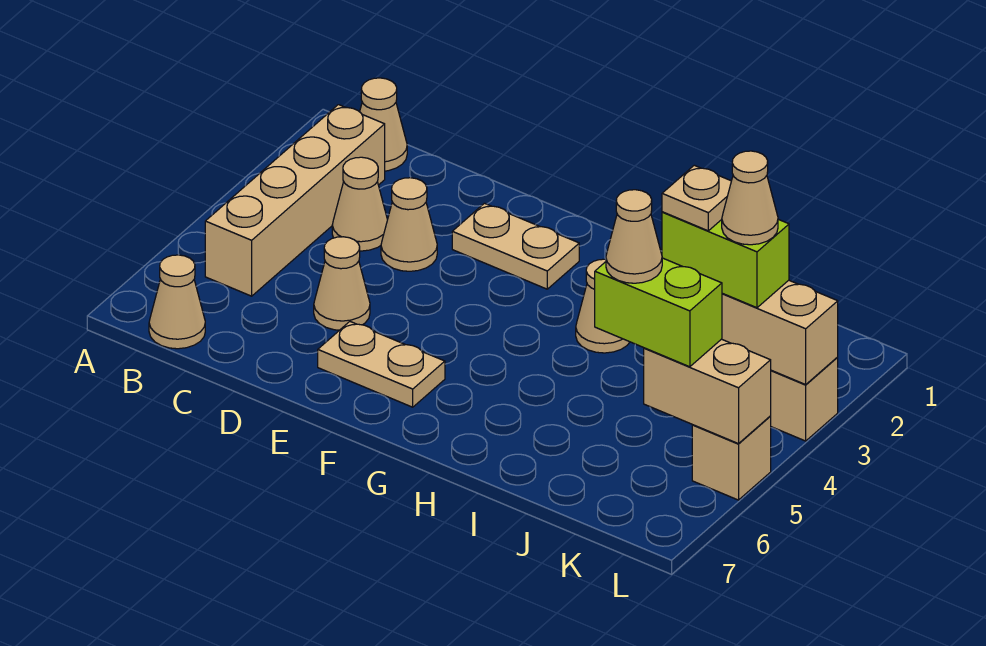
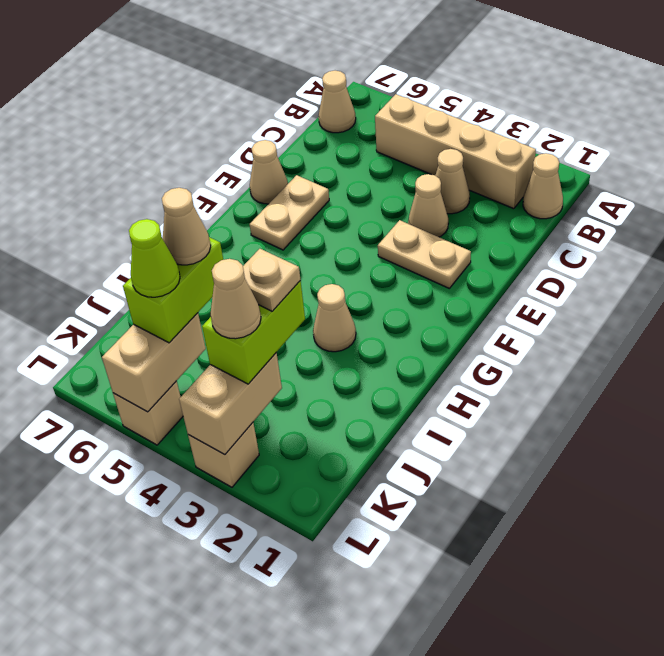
tan cone D5 level 1 -> tan cone E7 level 1
tan plate E2:F2 level 1 -> tan plate E2:E3 level 1
none -> lime cone K5 level 4

